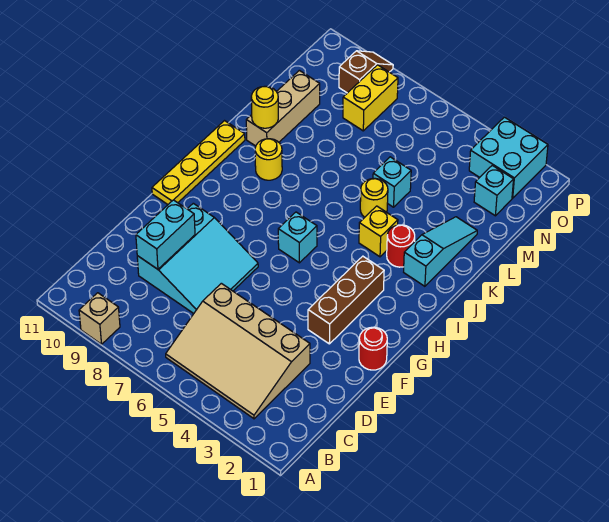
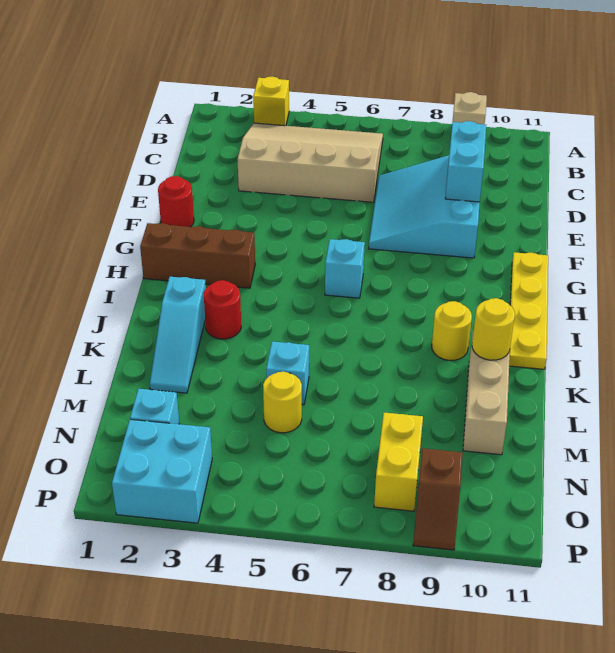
brown brick F3:H3 level 1 -> brown brick H1:H3 level 1
yellow brick J4 level 1 -> yellow brick A3 level 1
yellow round brick K5 level 1 -> yellow round brick M5 level 1

